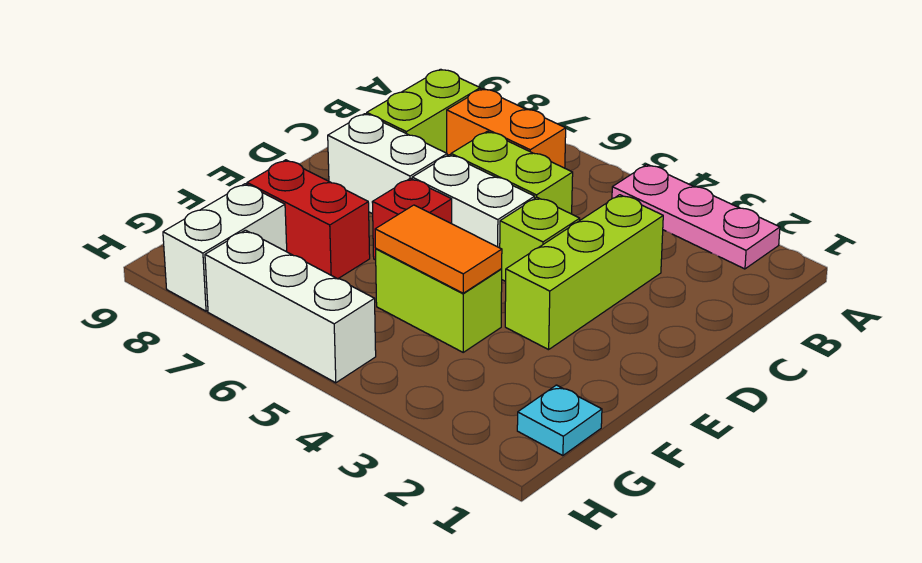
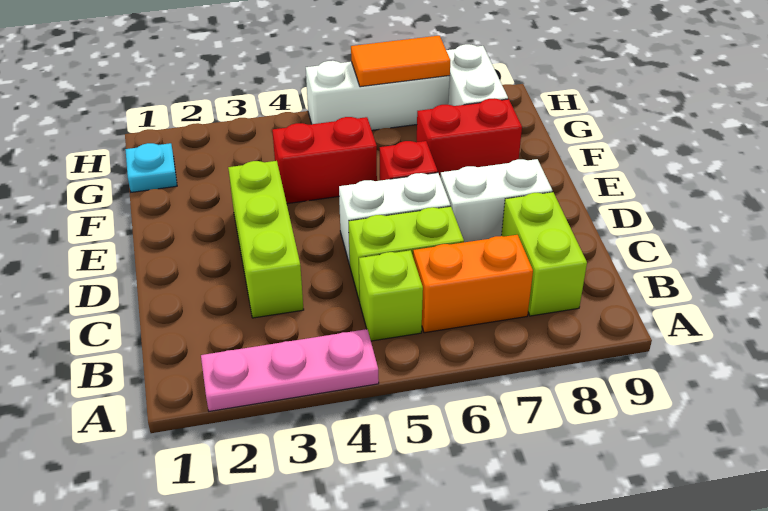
lime brick D4 level 1 -> lime brick B5 level 1
lime brick F4:F5 level 1 -> red brick F4:F5 level 1
orange tile F4:F5 level 2 -> orange tile H6:H7 level 2

